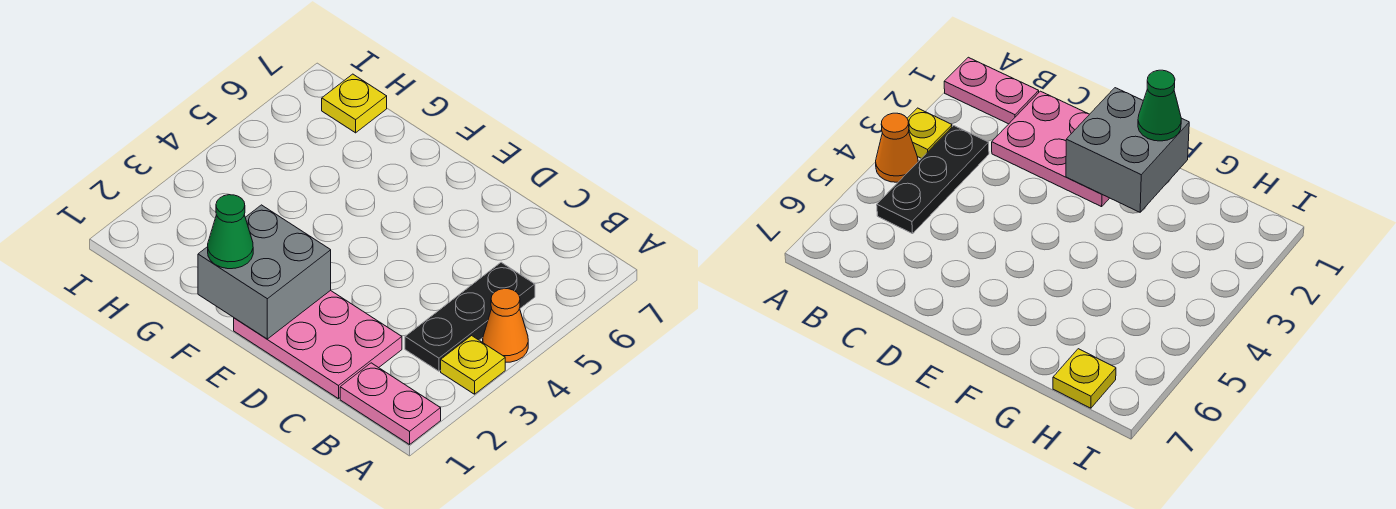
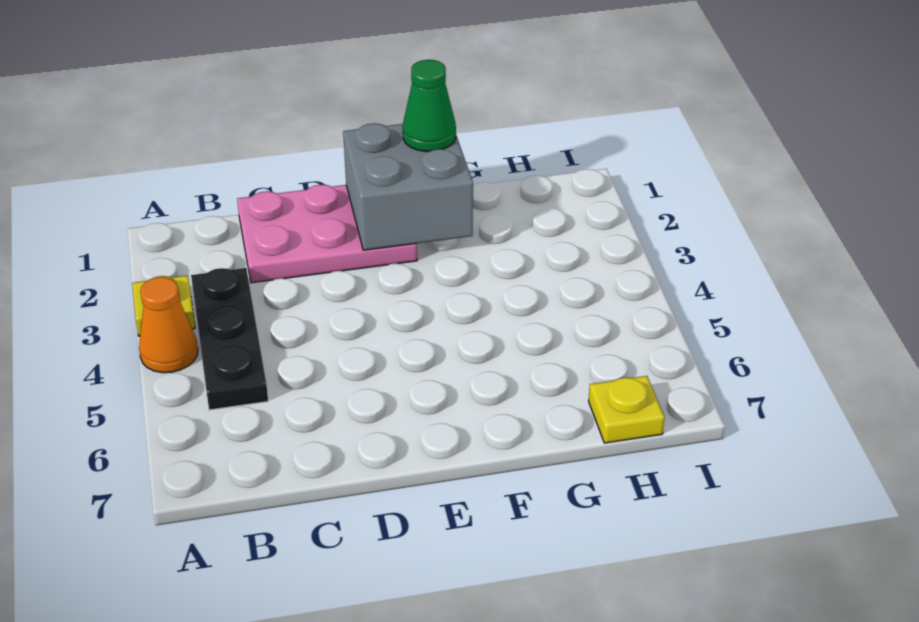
pink plate A1:B1 level 1 -> none

